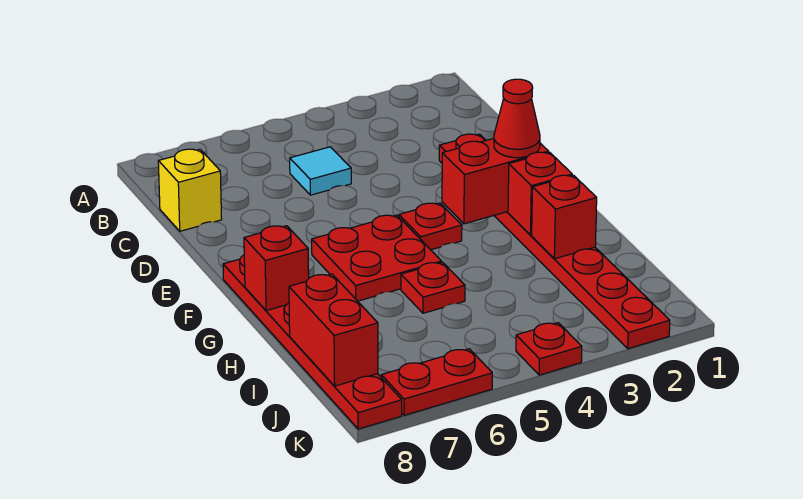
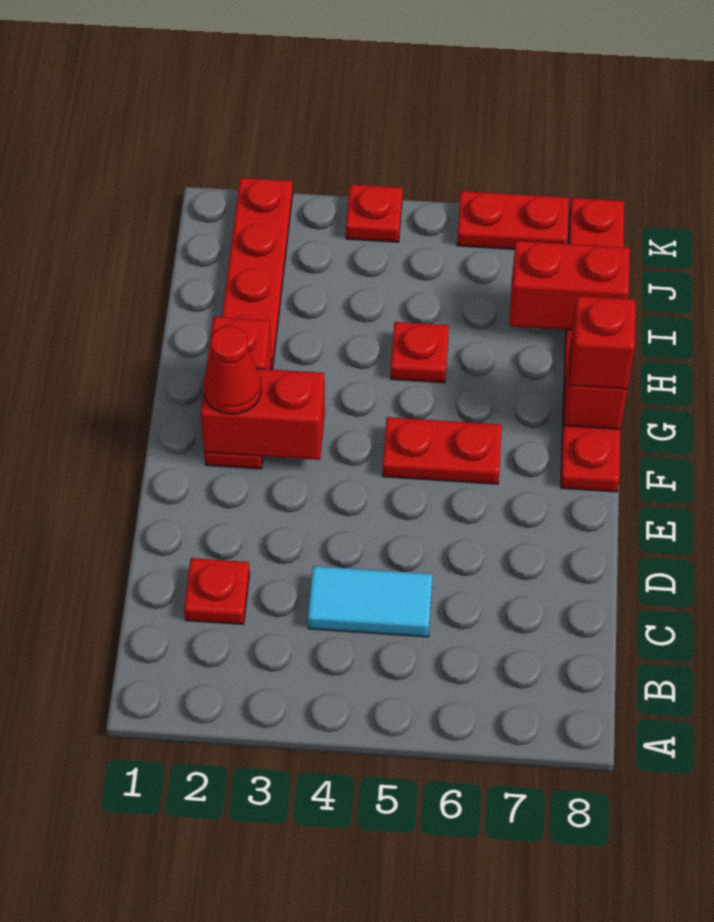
cyan tile C5 level 1 -> cyan tile C4:C5 level 1
yellow brick C8 level 1 -> none
red plate D2:K2 level 1 -> red plate F2:K2 level 1
red plate F4 level 1 -> red plate C2 level 1
red plate F5:G6 level 1 -> red plate F5:F6 level 1
red brick H2 level 2 -> red brick G8 level 3
red brick I8:J8 level 2 -> red brick I7:I8 level 2

